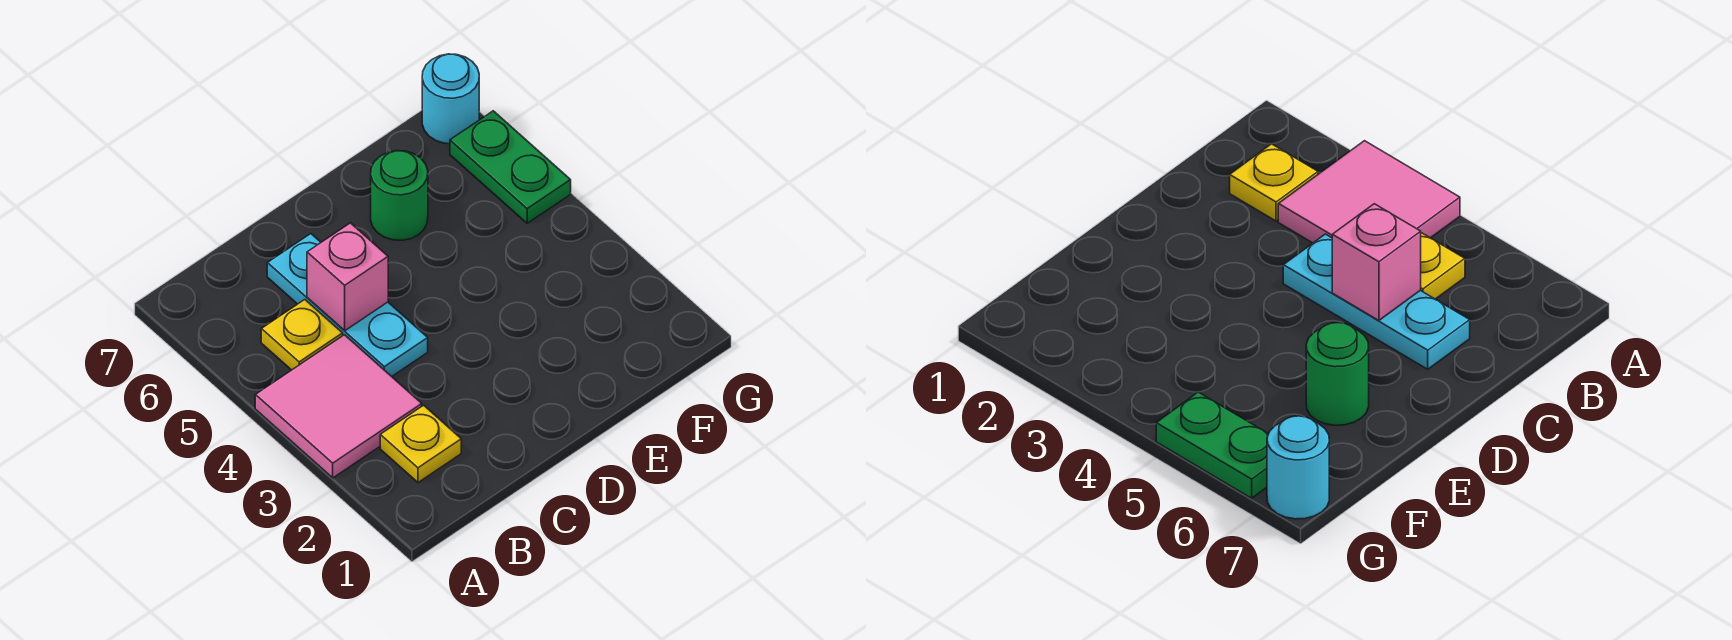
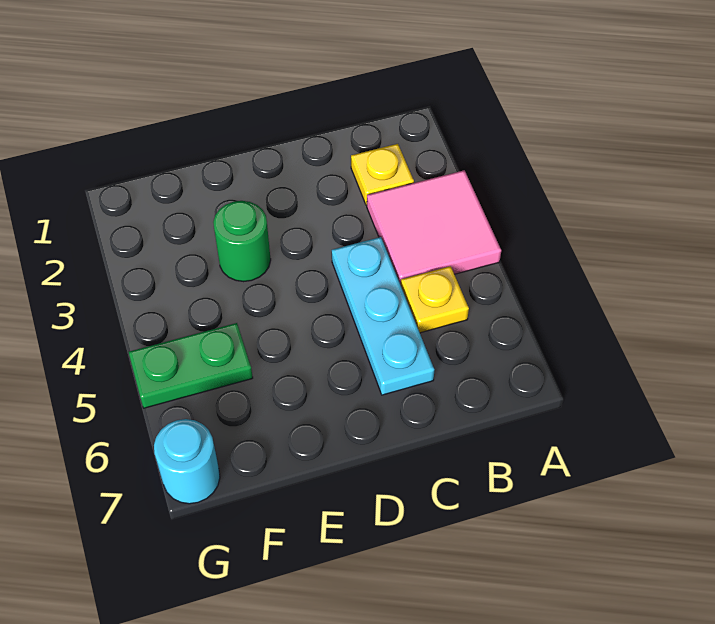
pink brick C5 level 2 -> none
green round brick E6 level 1 -> green round brick E3 level 1
green plate G5:G6 level 1 -> green plate F5:G5 level 1

